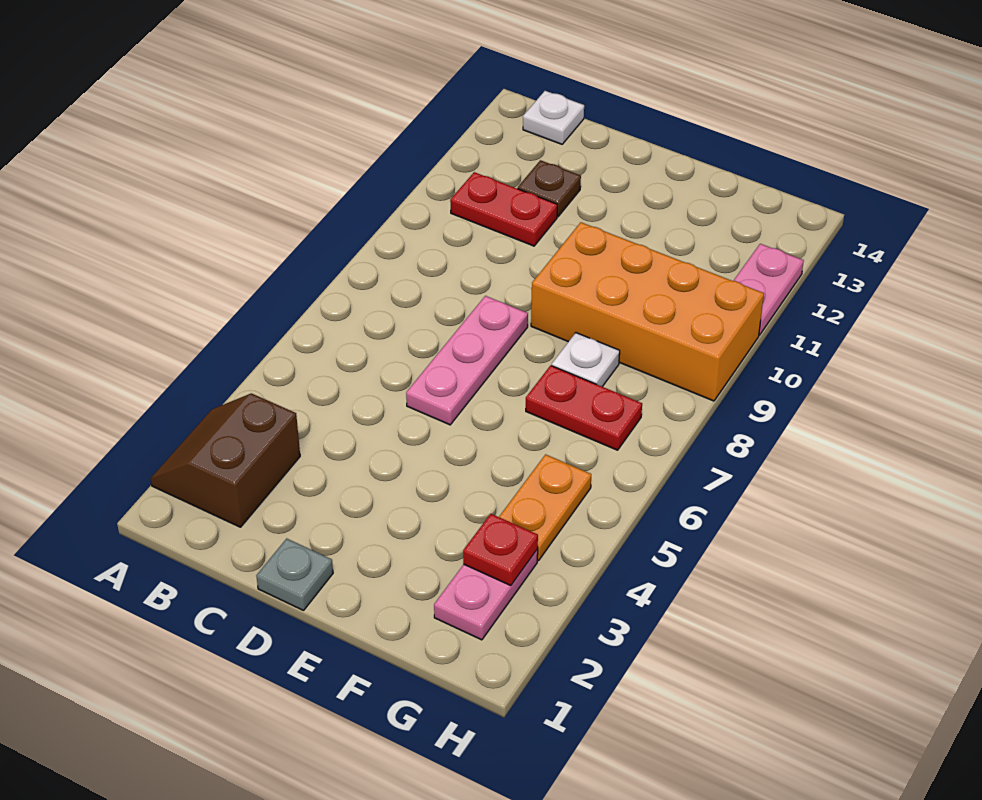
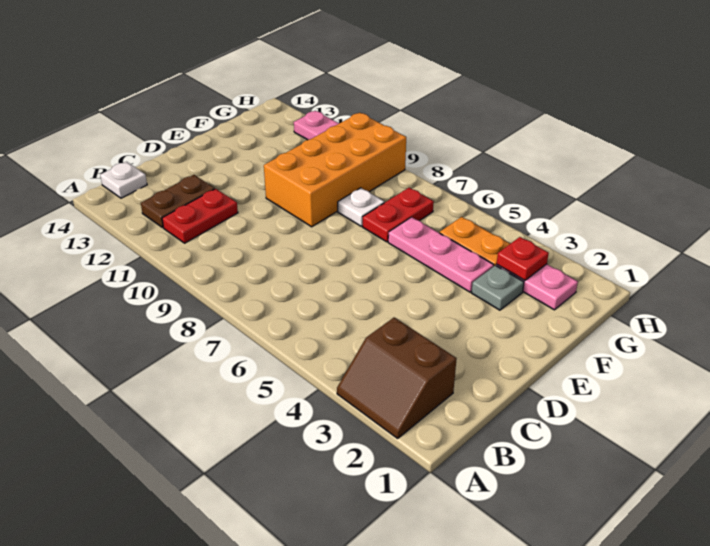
brown plate C12 level 1 -> brown plate B12:C12 level 1
grey plate D1 level 1 -> grey plate F3 level 1
pink plate D6:D8 level 1 -> pink plate F4:F6 level 1

